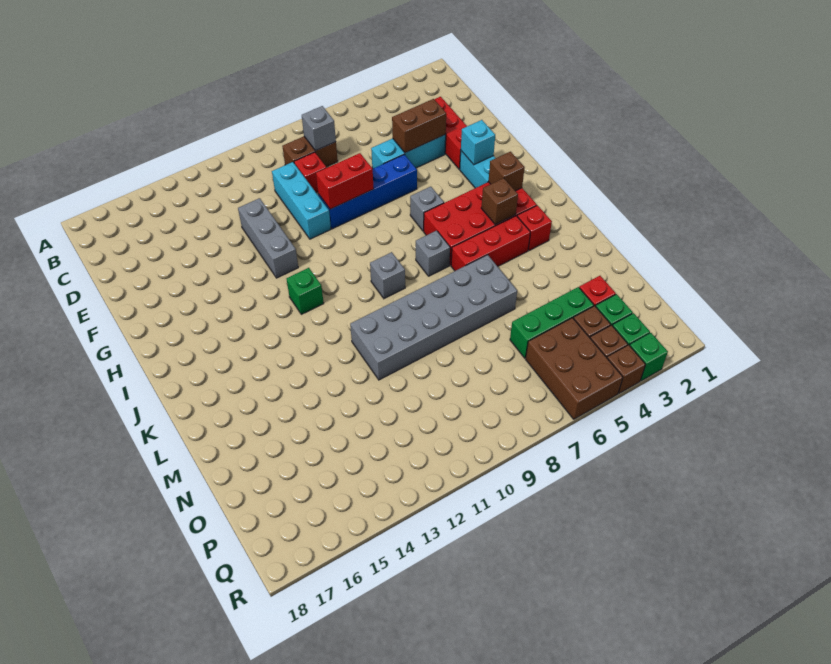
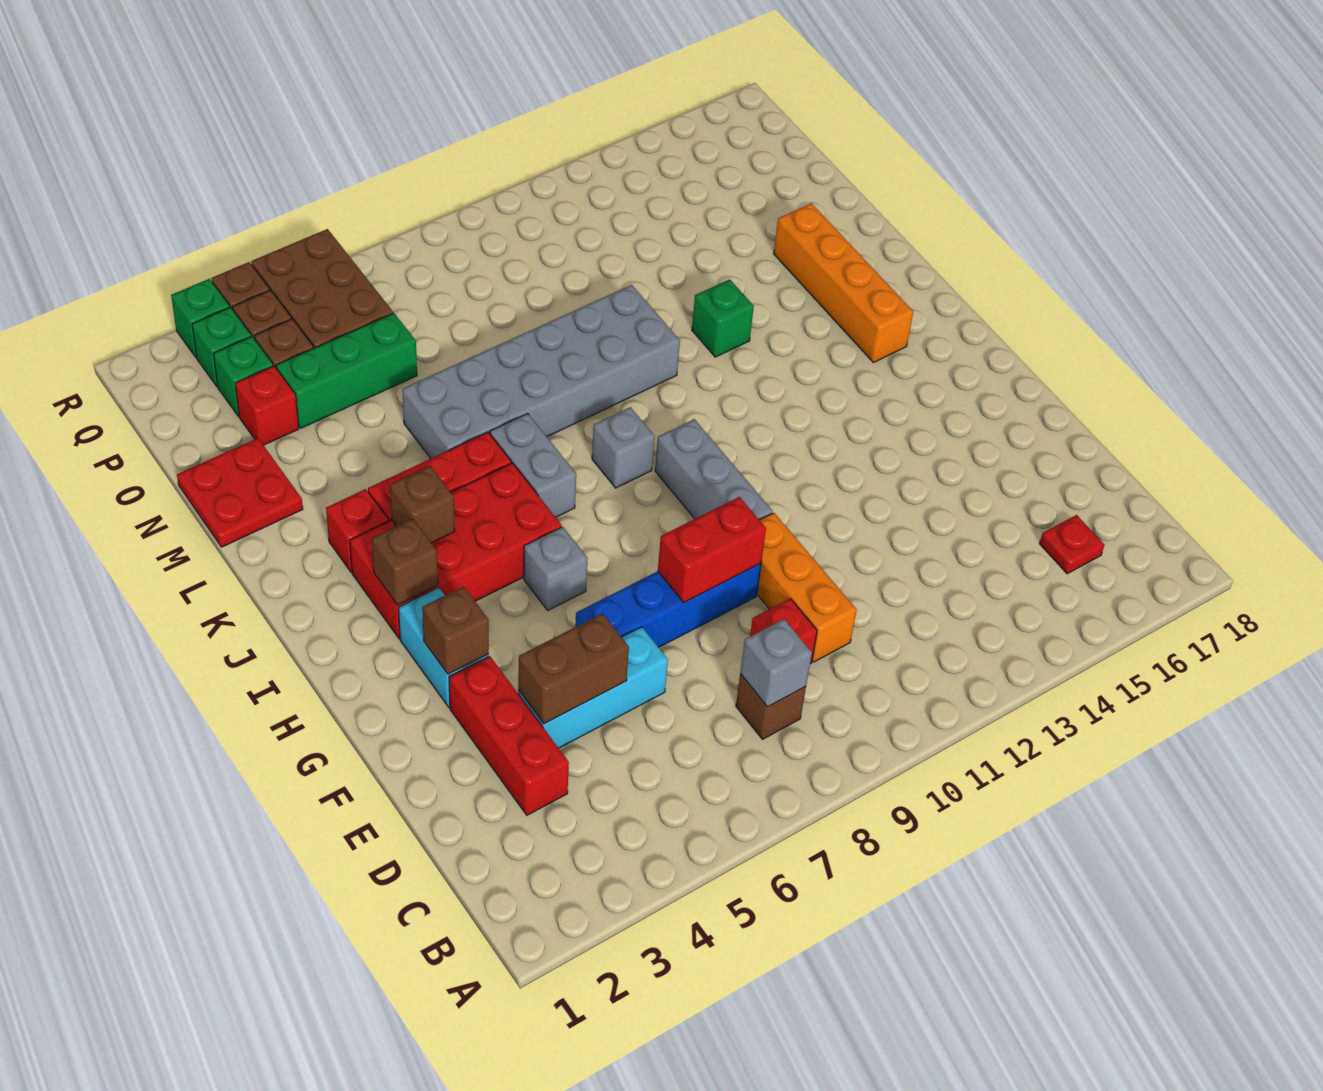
brown brick C8:C9 level 1 -> brown brick C8 level 1
none -> red plate C16 level 1
cyan brick D10:F10 level 1 -> orange brick D10:F10 level 1
grey brick E12:G12 level 1 -> grey brick G10:I10 level 1
cyan brick G3 level 2 -> brown brick G3 level 2
green brick I12 level 1 -> green brick L13 level 1
grey brick J7 level 1 -> grey brick J7:K7 level 1
none -> orange brick J16:M16 level 1
none -> red plate M1:N2 level 1

